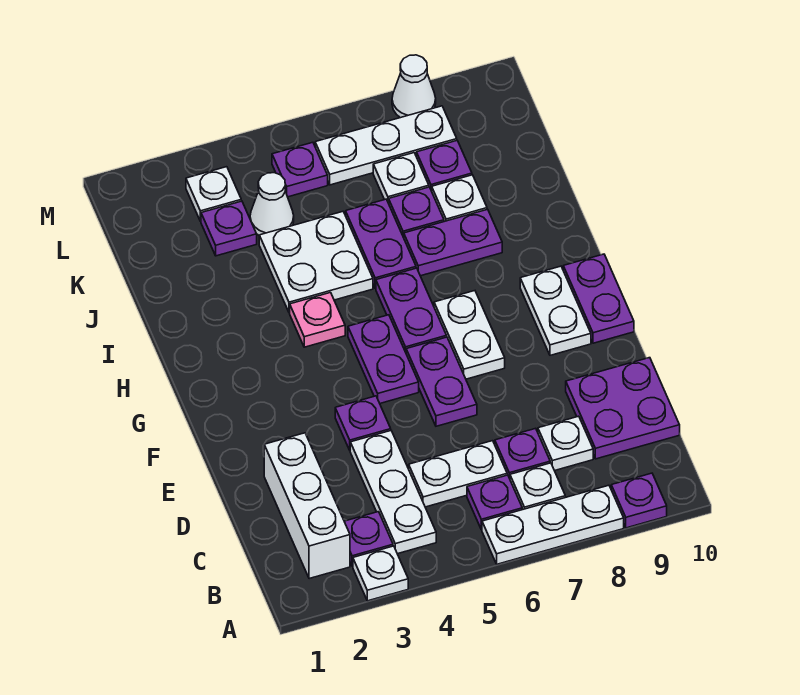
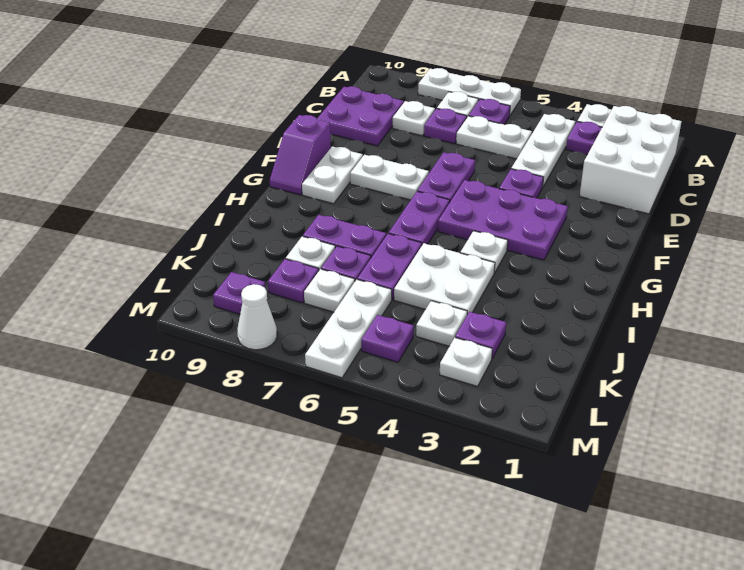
purple plate A9 level 1 -> purple plate L9 level 1
white brick B2:D2 level 1 -> white brick B1:D2 level 1
purple plate F5:G5 level 1 -> purple plate F3:G5 level 1
white plate F7:G7 level 1 -> white plate F7:F8 level 1
purple plate F10:G10 level 1 -> purple slope F10:G10 level 1 top F
pink plate H4 level 1 -> white plate H4 level 1
white cone K4 level 1 -> white plate K4 level 1
white plate L6:L8 level 1 -> white plate K6:M6 level 1

